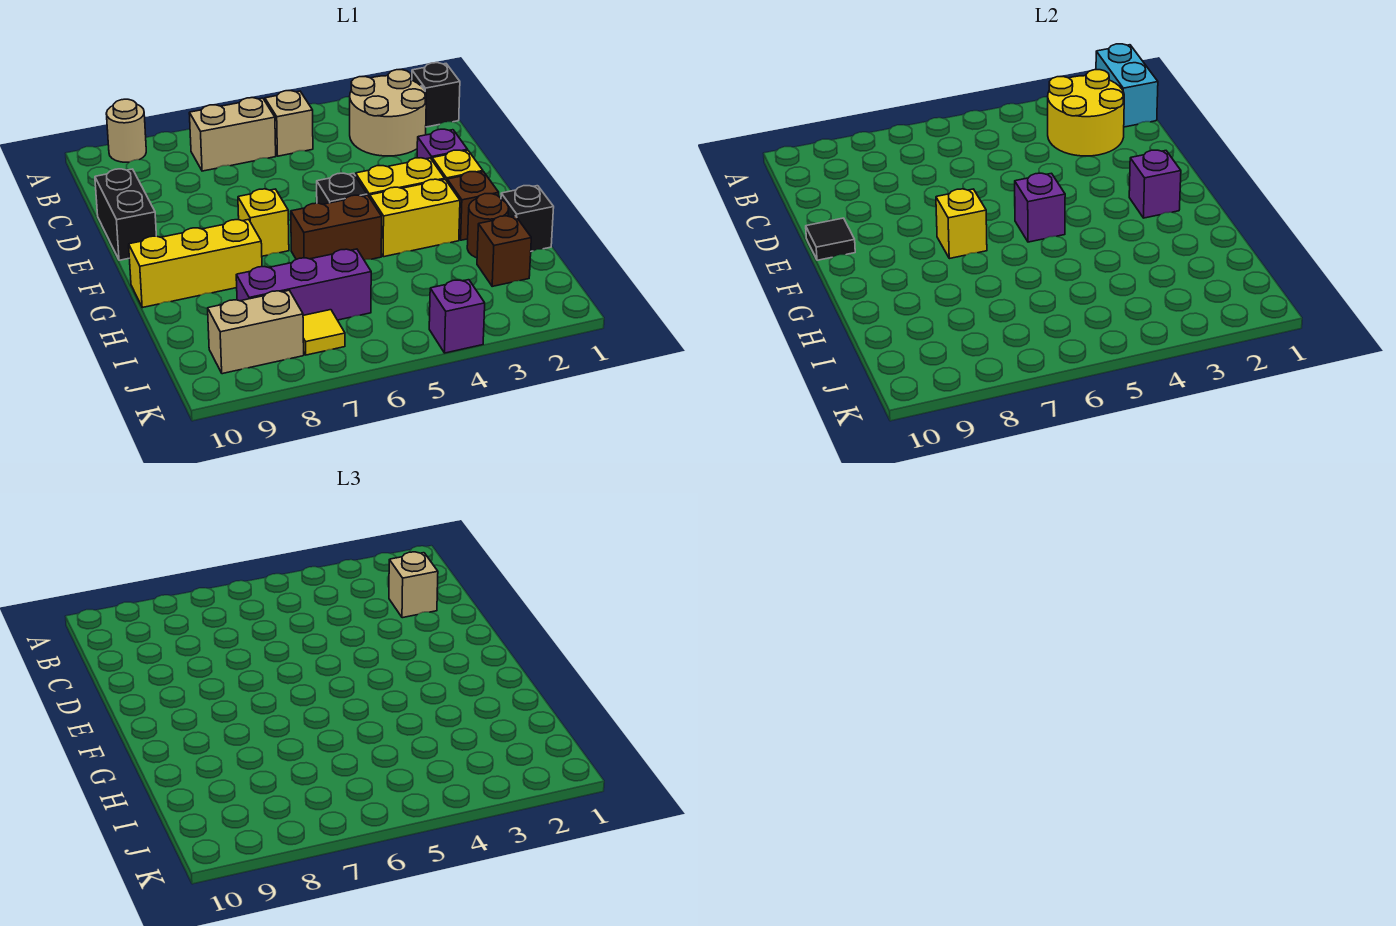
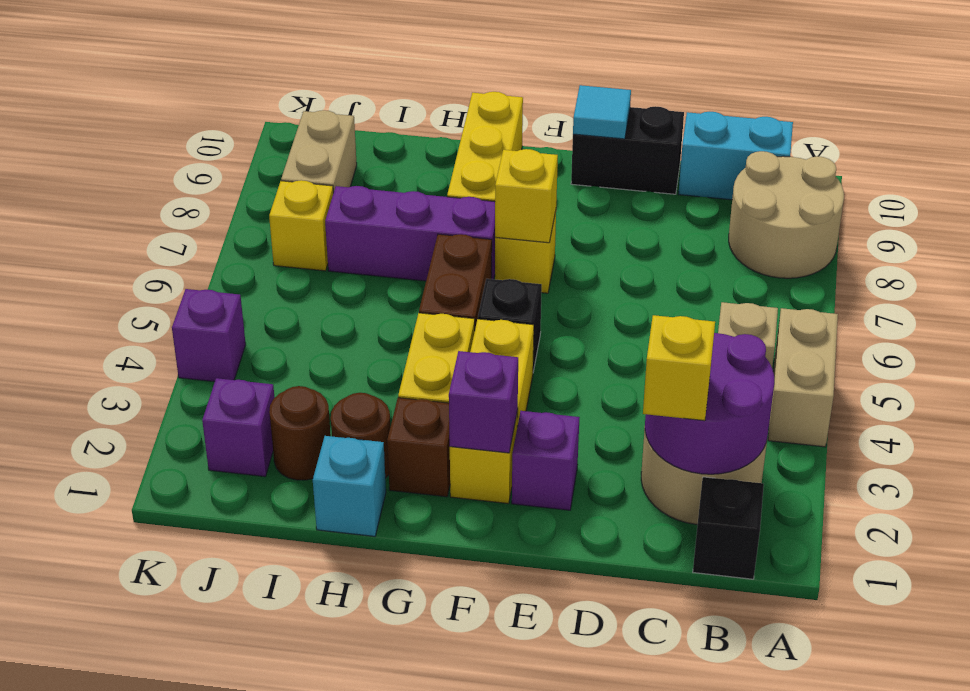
cyan brick A1:B1 level 2 -> cyan brick B10:C10 level 1
tan round brick A9 level 1 -> tan round brick A8:B9 level 1
yellow round brick B2:C3 level 2 -> purple round brick B2:C3 level 2
tan brick B6:B7 level 1 -> tan brick A4:A5 level 1
tan brick C2 level 3 -> yellow brick C2 level 3
black tile E10 level 2 -> cyan tile E10 level 2
purple brick F5 level 2 -> purple brick J2 level 1
black brick H1 level 1 -> cyan brick H1 level 1
brown brick I2 level 1 -> brown round brick I2 level 1
purple brick I6:I8 level 1 -> purple brick G7:I7 level 1
yellow tile J7 level 1 -> yellow brick J7 level 1

